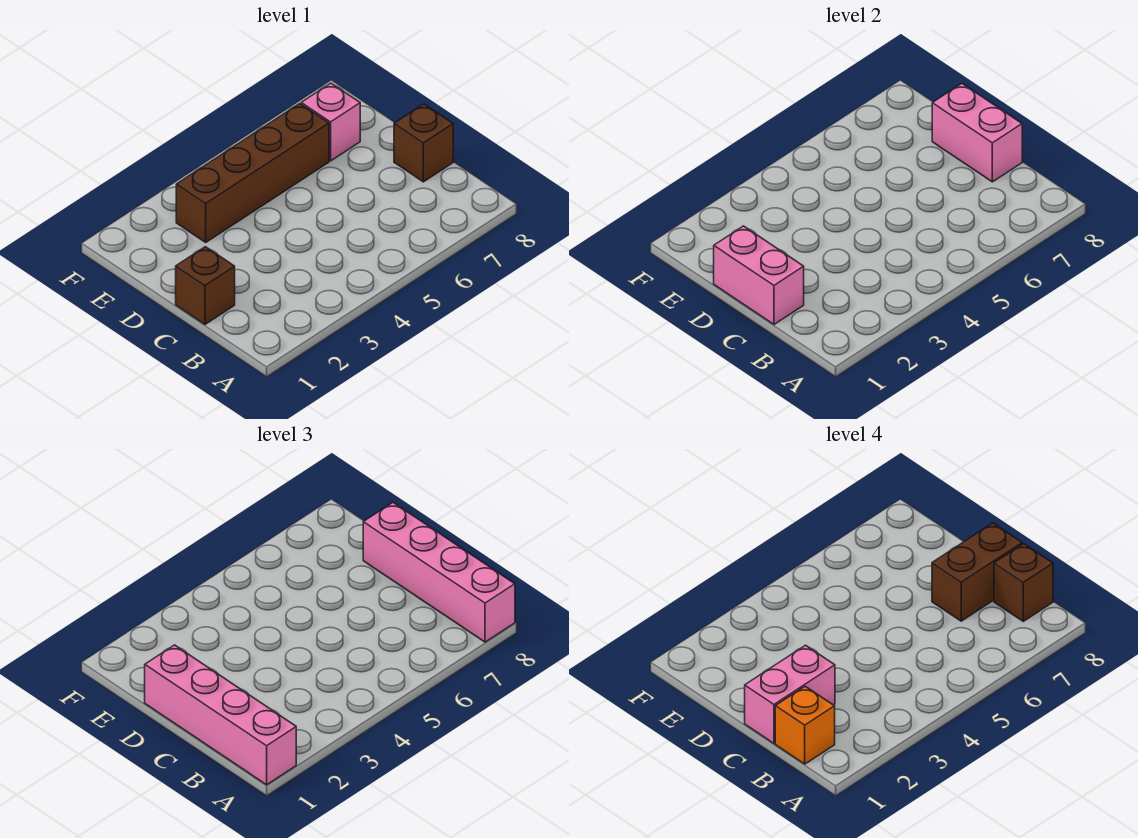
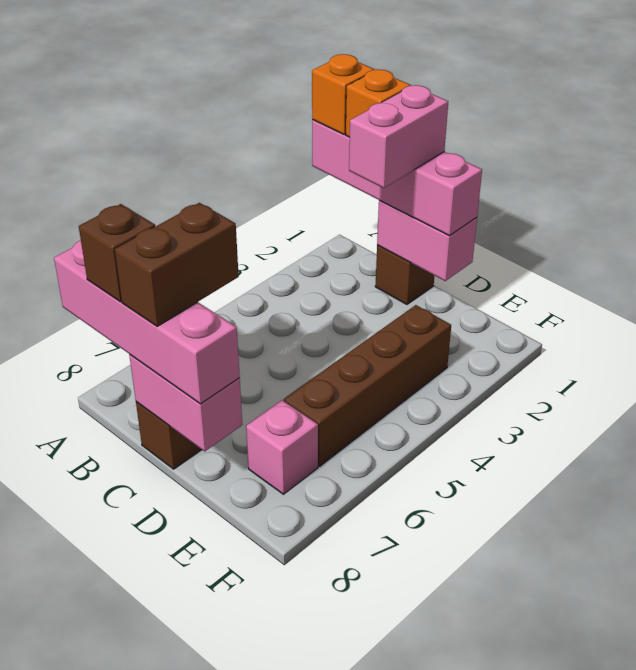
none -> orange brick A1 level 4

